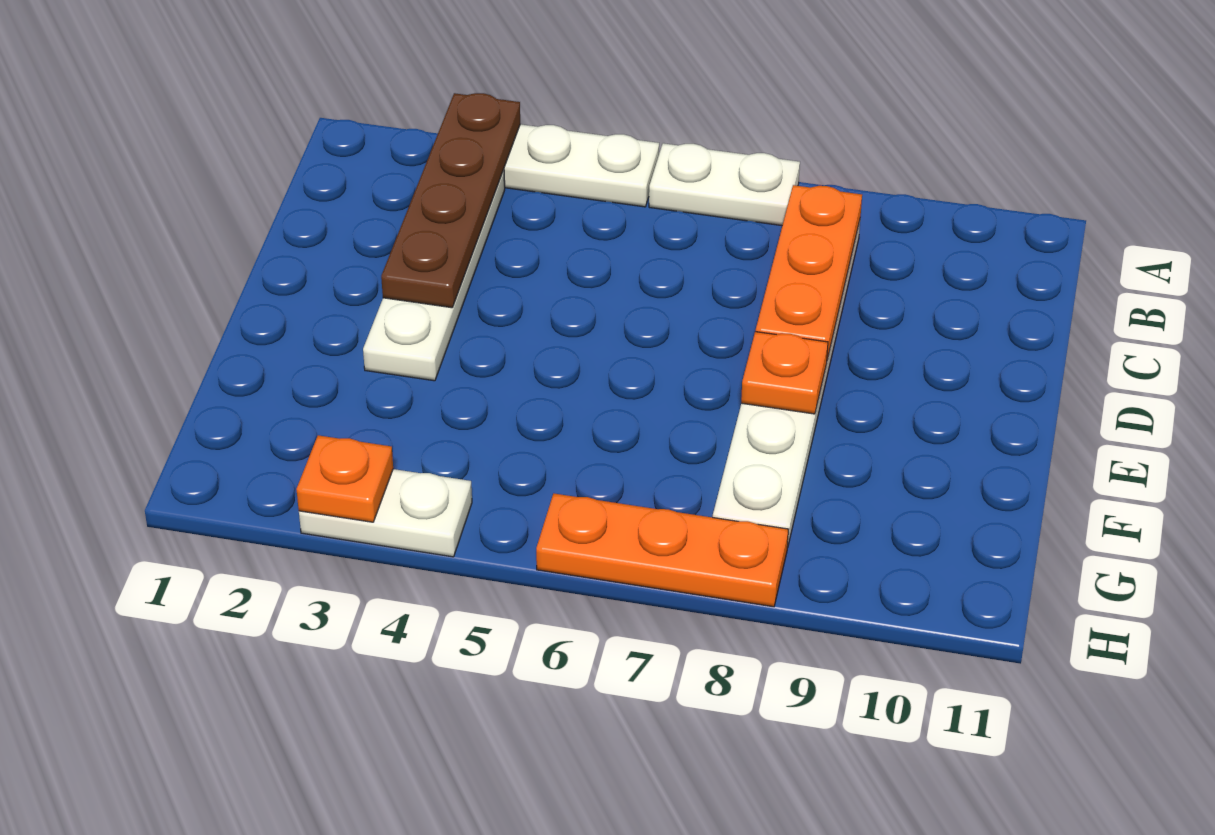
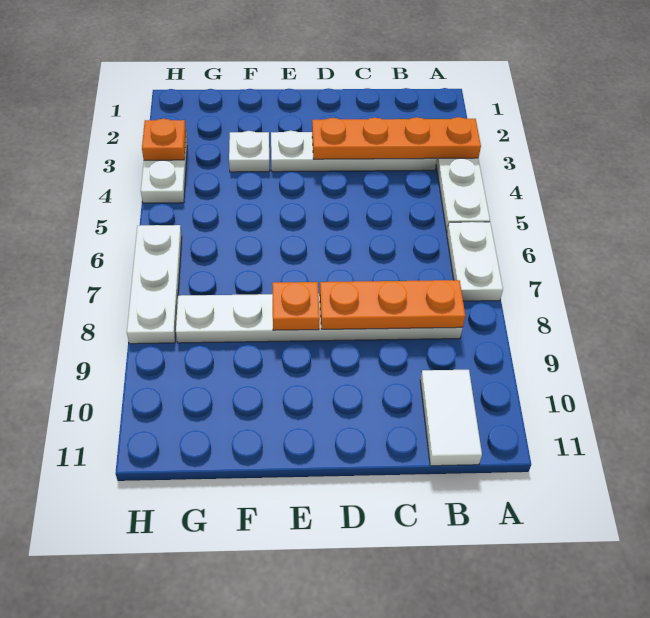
brown plate A3:D3 level 2 -> orange plate A3:D3 level 2
none -> white tile B10:B11 level 1
none -> white plate F3 level 1
orange plate H6:H8 level 1 -> white plate H6:H8 level 1

